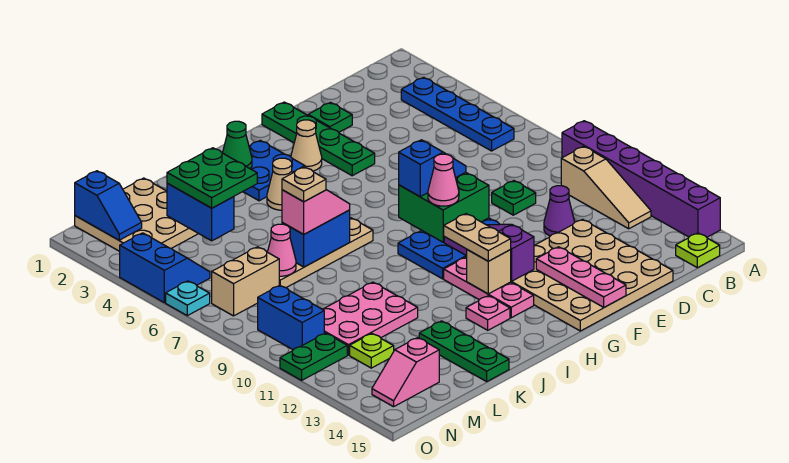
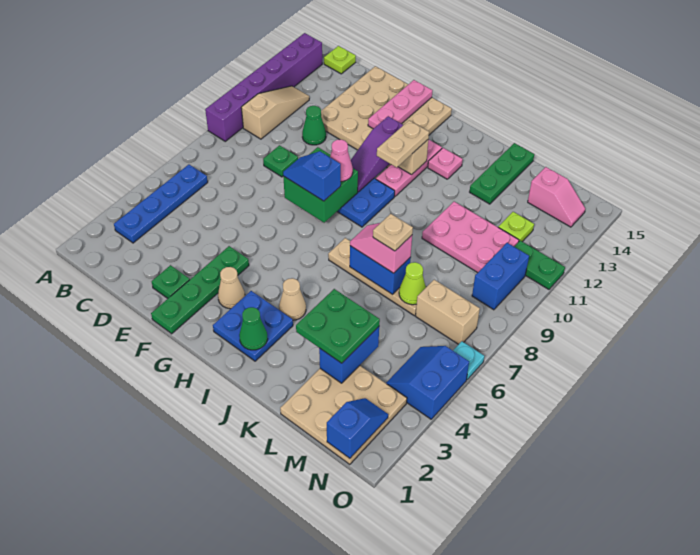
purple cone D11 level 1 -> green cone D11 level 1
pink cone L7 level 2 -> lime cone L7 level 2

